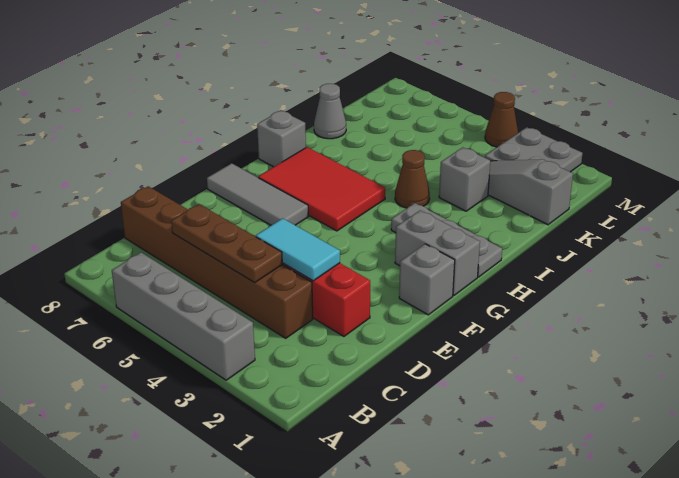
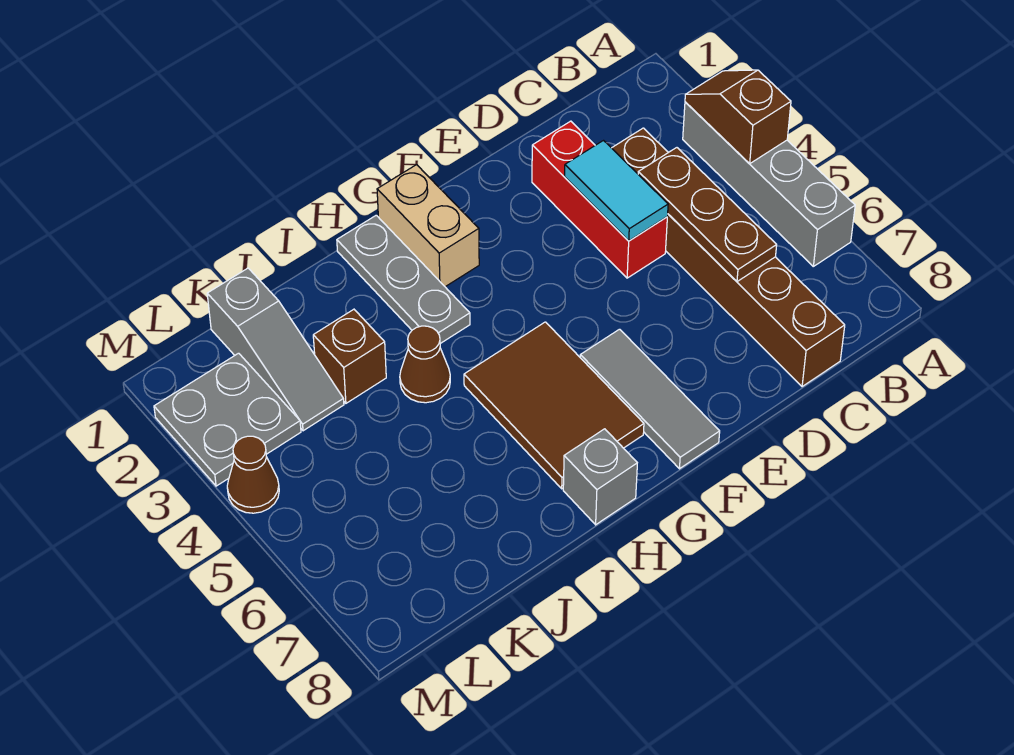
none -> brown slope A3:A4 level 2 top 4
grey brick F1 level 1 -> none
grey brick G1:G2 level 1 -> tan brick G1:G2 level 1
red tile G5:H7 level 1 -> brown tile G5:H7 level 1
grey brick J3 level 1 -> brown brick J3 level 1
grey cone J8 level 1 -> none

